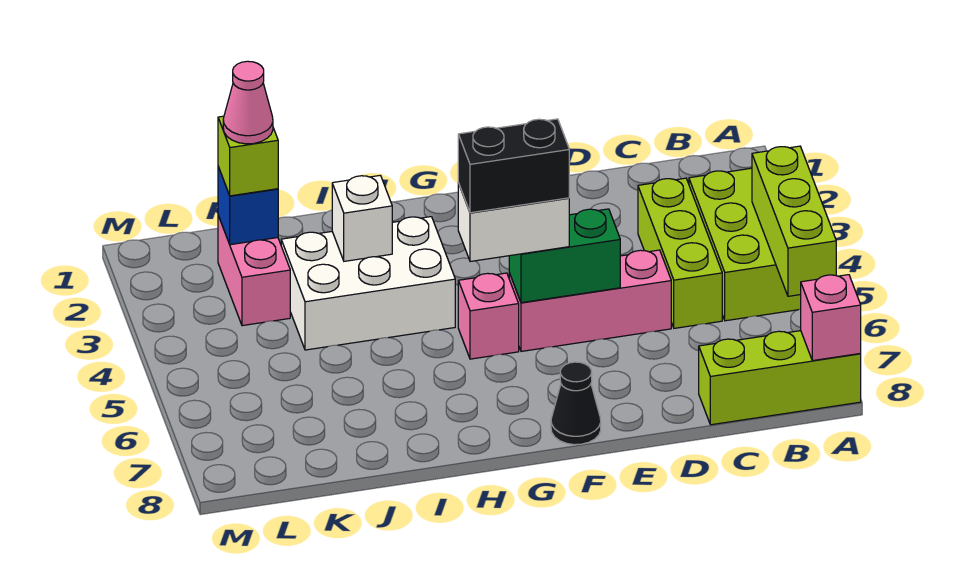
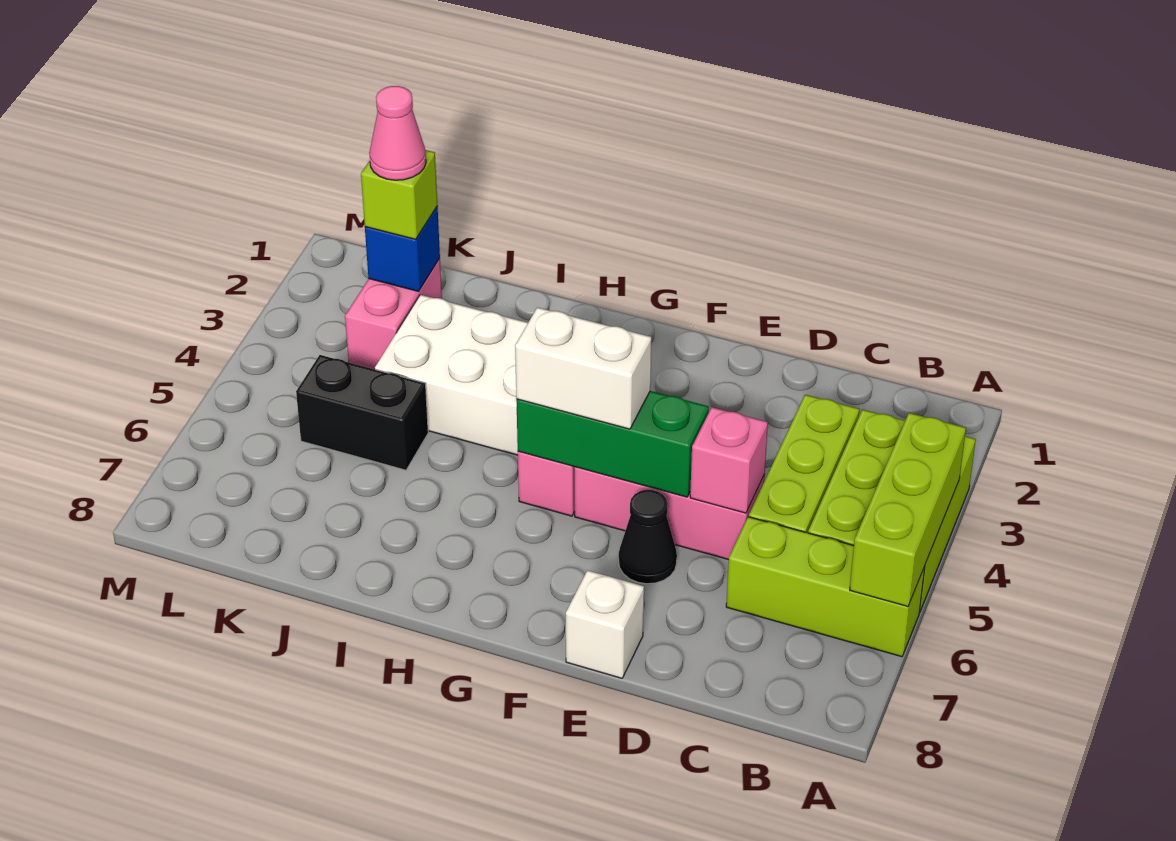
lime brick A8:C8 level 1 -> lime brick A6:C6 level 1
pink brick A8 level 2 -> pink brick D5 level 2
green brick E5:F5 level 2 -> green brick E5:G5 level 2
black brick F5:G5 level 4 -> black brick J5:K5 level 1
black cone F8 level 1 -> black cone E6 level 1
white brick I3 level 2 -> white brick E8 level 1

